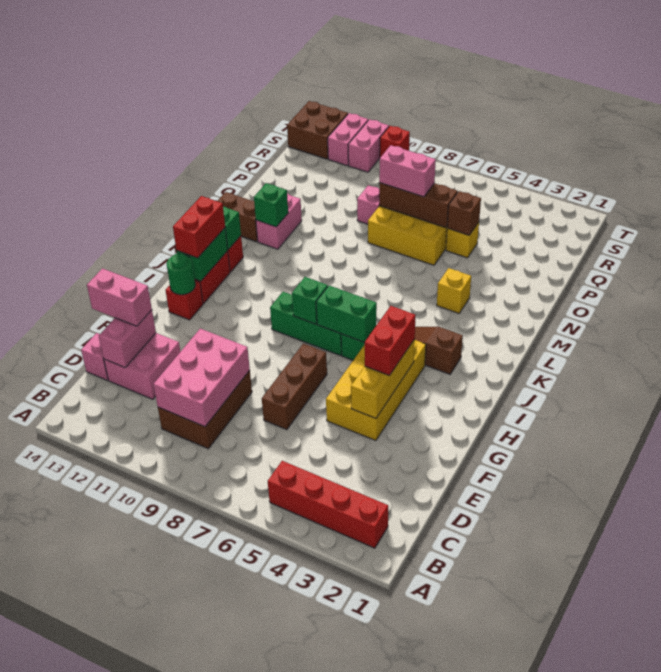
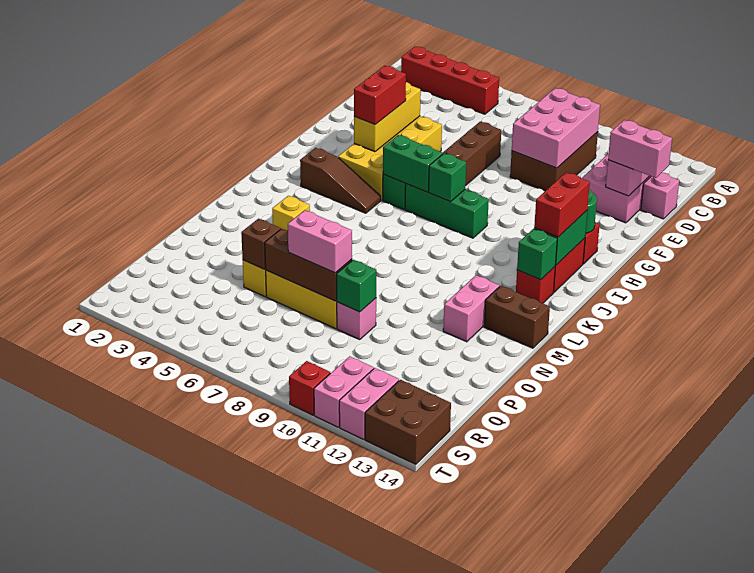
green brick M12 level 2 -> green brick P9 level 2

